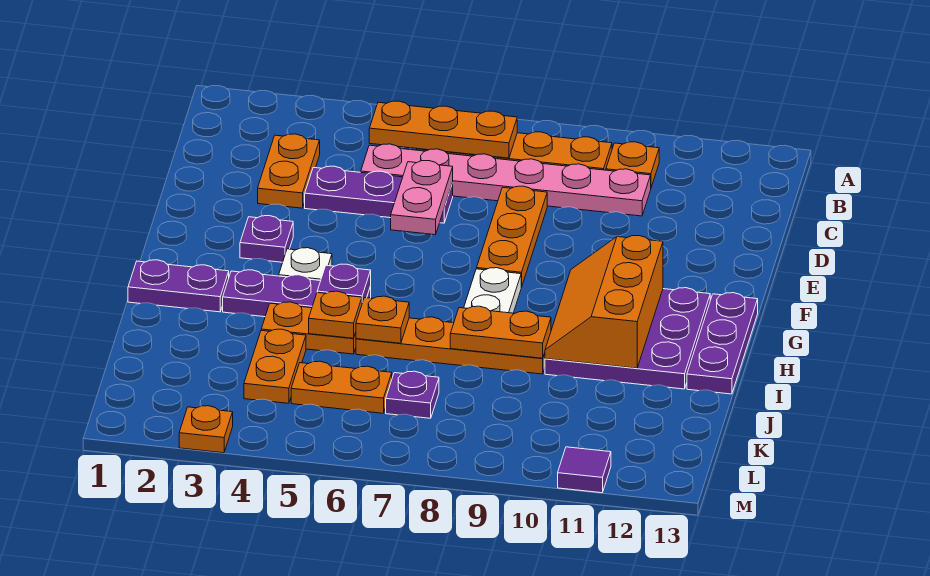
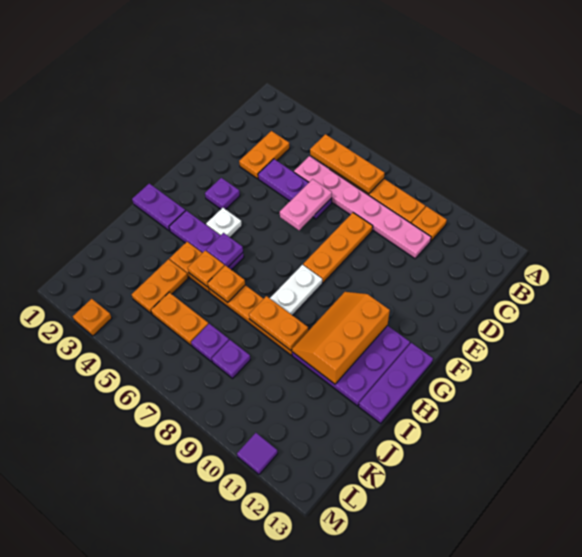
none -> purple plate K8 level 1

